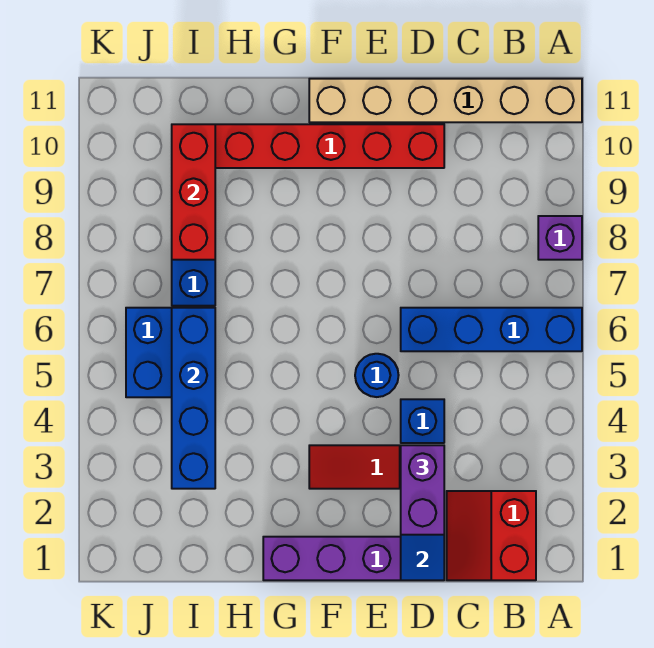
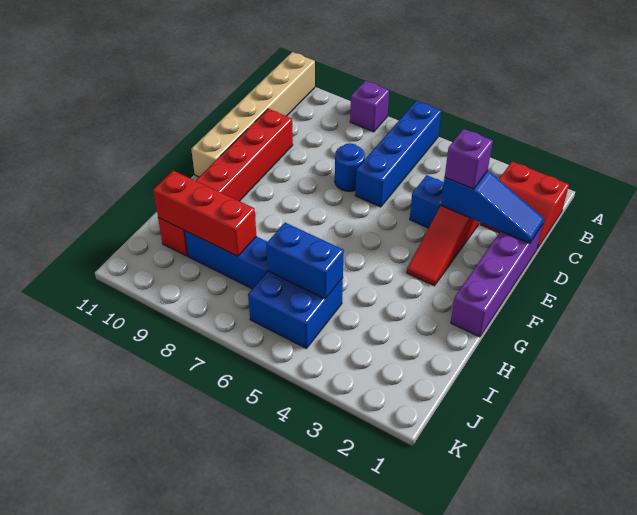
purple brick D2:D3 level 3 -> purple brick D3 level 3
blue round brick E5 level 1 -> blue round brick D7 level 1
blue brick I3:I6 level 2 -> blue brick I5:I6 level 2

